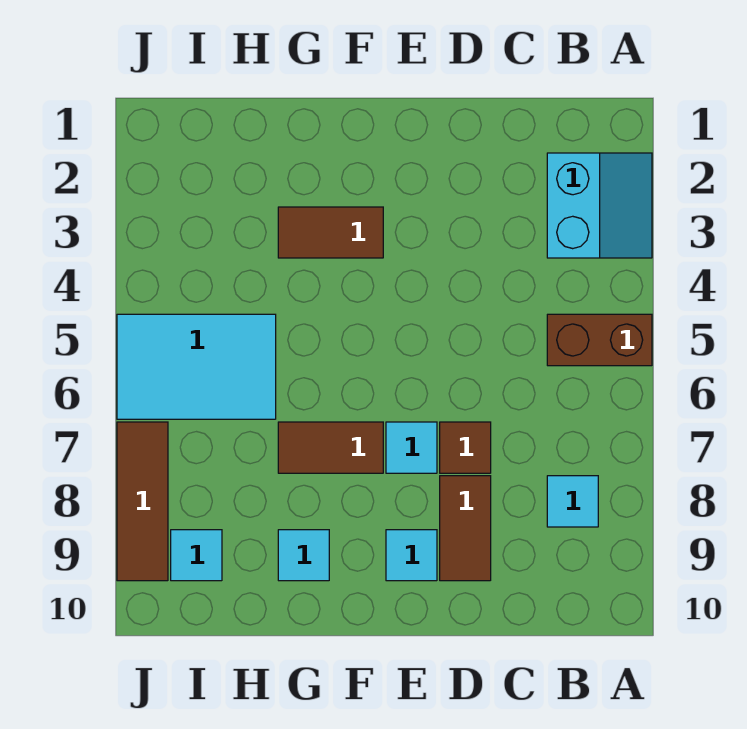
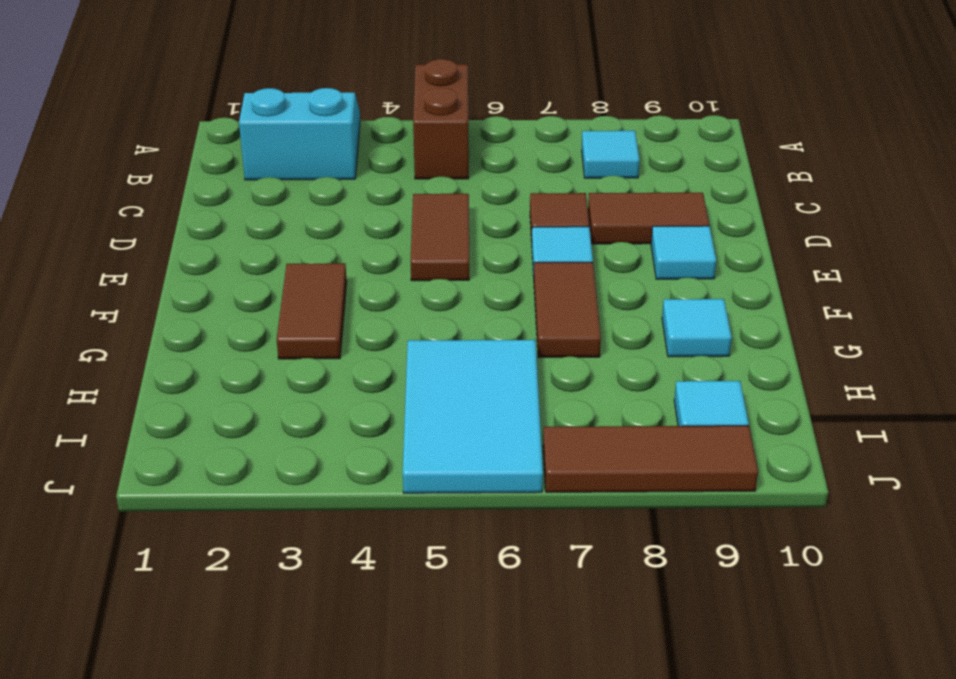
none -> brown tile D5:E5 level 1

